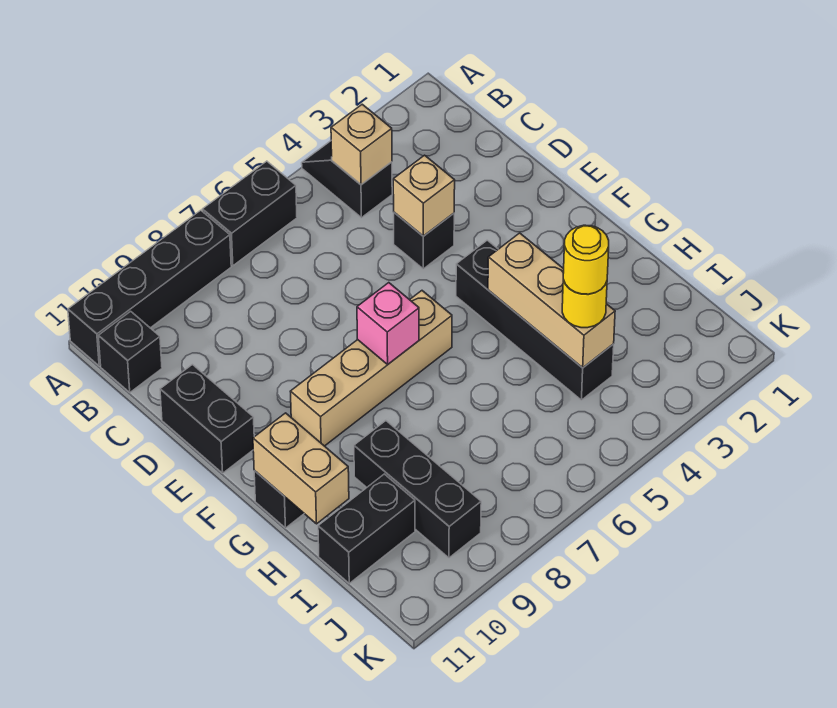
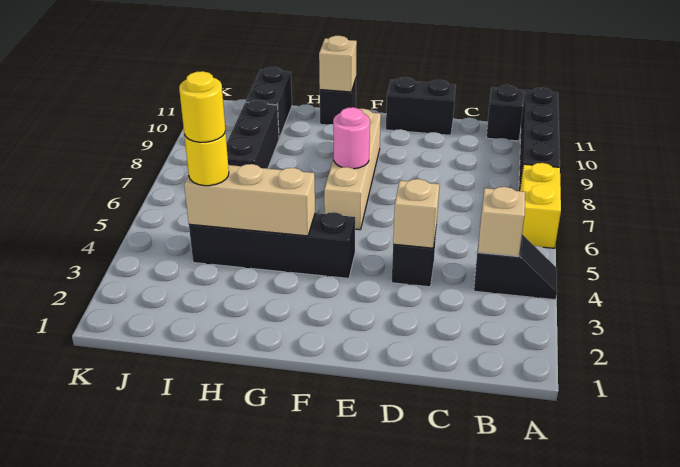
black brick A6:A7 level 1 -> yellow brick A6:A7 level 1
pink brick F7 level 2 -> pink round brick F7 level 2
tan brick G11:H11 level 2 -> tan brick G11 level 2
black brick H9:J9 level 1 -> black brick I7:I9 level 1

